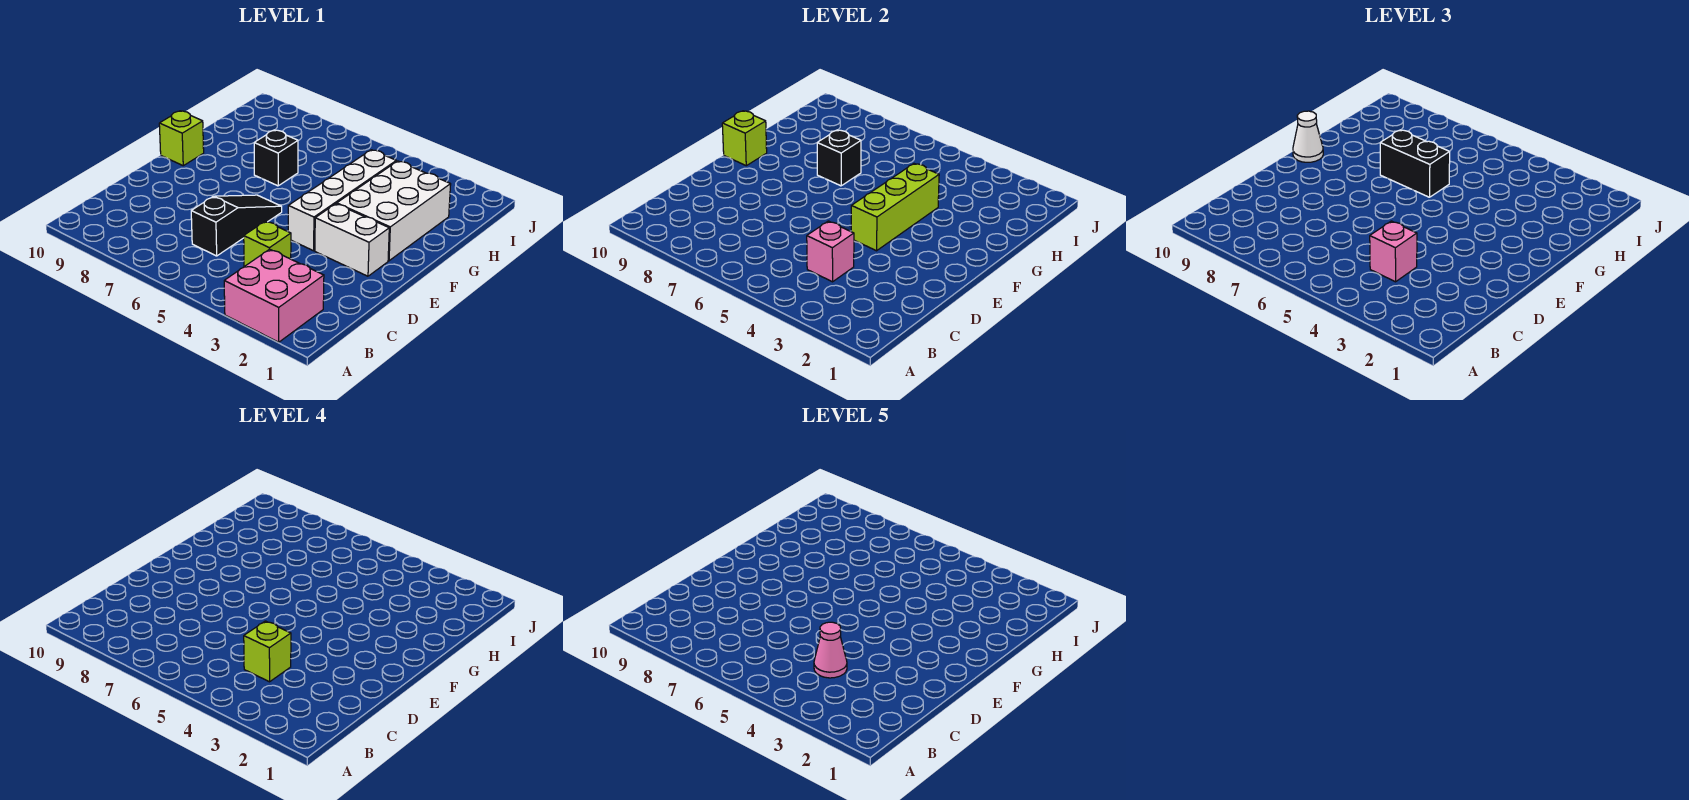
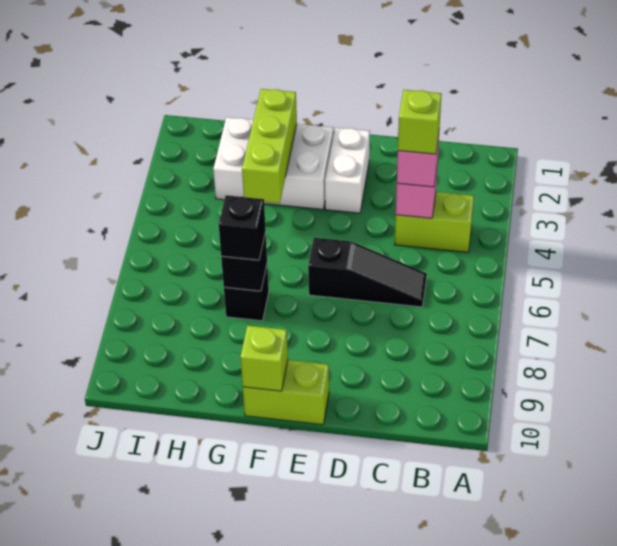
pink brick A2:B3 level 1 -> none
lime brick C4 level 1 -> lime brick B4:C4 level 1
pink cone C4 level 5 -> none
black slope C6:E6 level 1 top C -> black slope C6:E6 level 1 top E
white brick E4:H4 level 1 -> none
lime brick E4:G4 level 2 -> lime brick G2:G4 level 2
lime brick F10 level 1 -> lime brick E10:F10 level 1
white cone F10 level 3 -> none
black brick G6:G7 level 3 -> black brick G7 level 3

